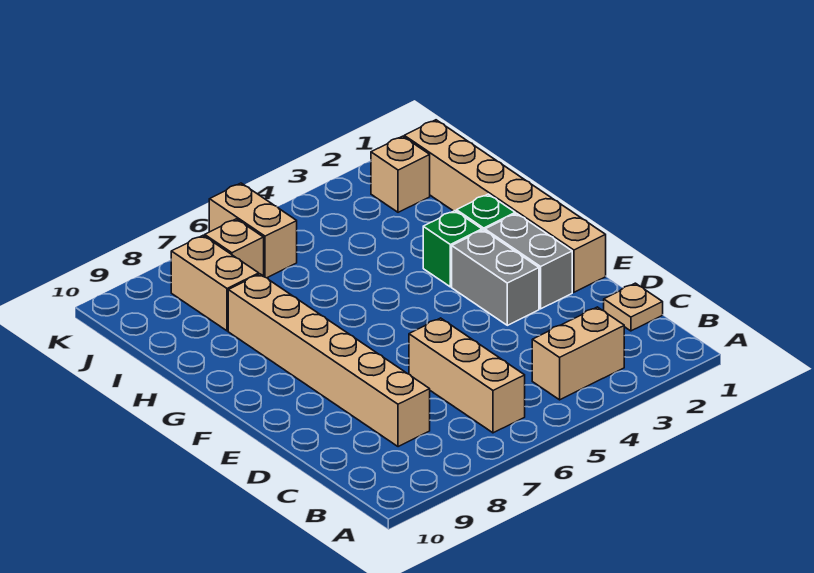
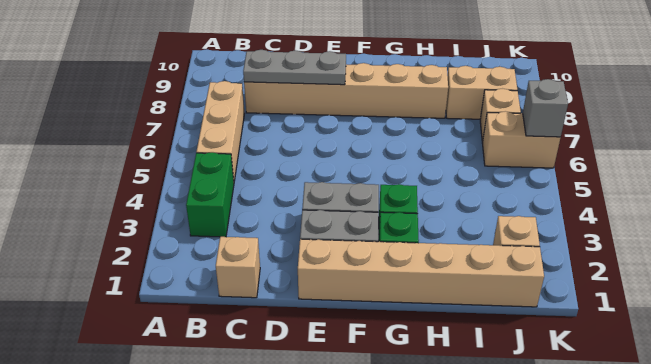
tan brick B3:B4 level 1 -> green brick B3:B4 level 1
tan brick B6:D6 level 1 -> tan brick B5:B7 level 1
tan plate C1 level 1 -> tan brick C1 level 1
none -> grey plate C8:E8 level 2
none -> grey brick K6 level 2

